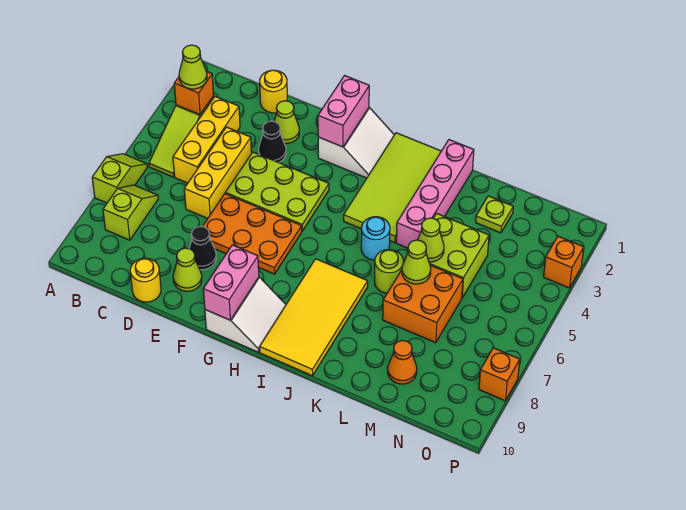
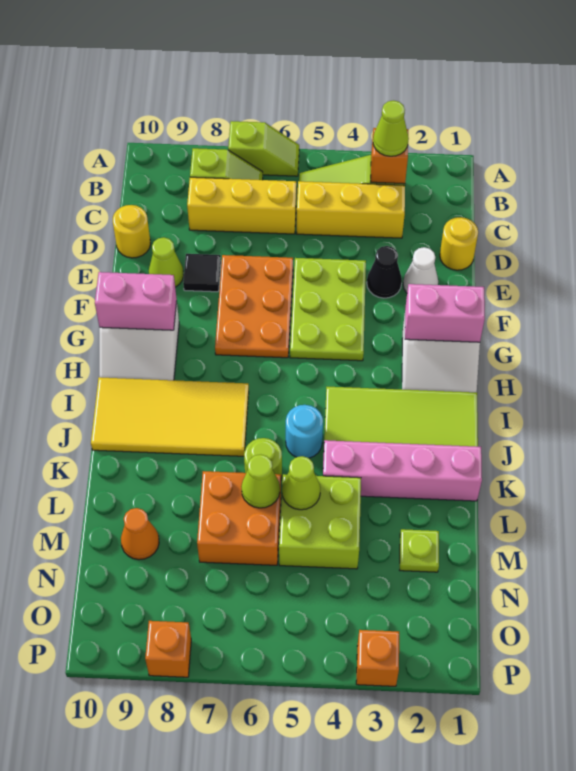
yellow brick D4:D6 level 1 -> yellow brick C6:C8 level 1
lime cone E2 level 1 -> white cone E2 level 1
black cone E8 level 1 -> black tile E8 level 1

